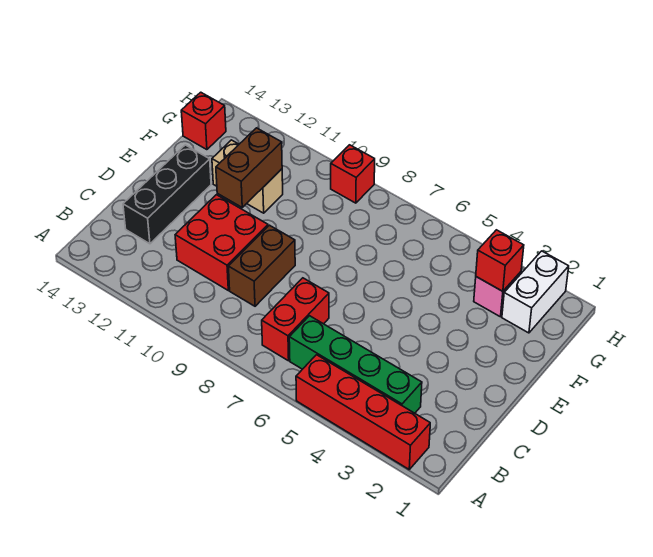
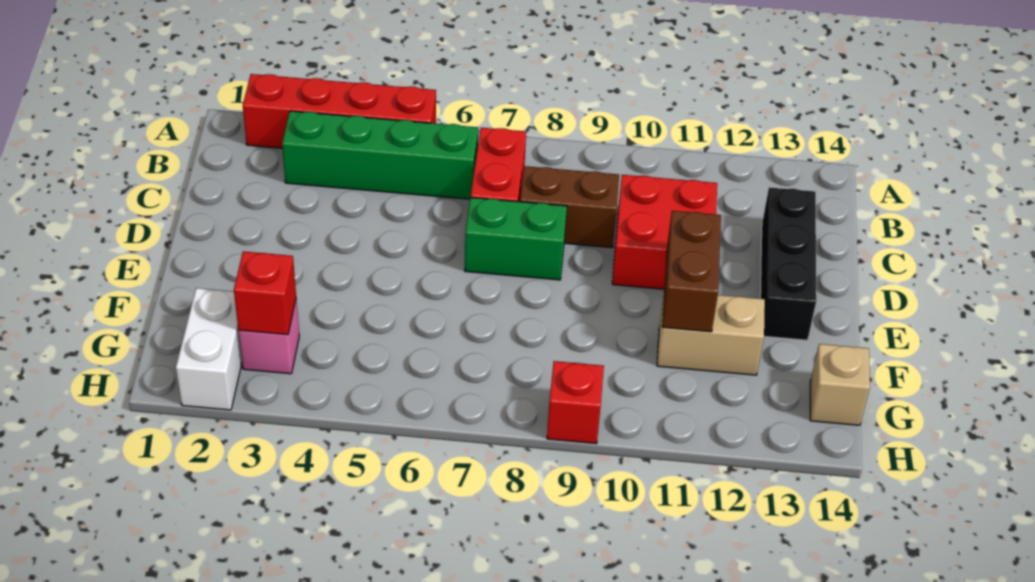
brown brick C9:D9 level 1 -> brown brick C8:C9 level 1
none -> green brick D7:D8 level 1
red brick G14 level 1 -> tan brick G14 level 1

